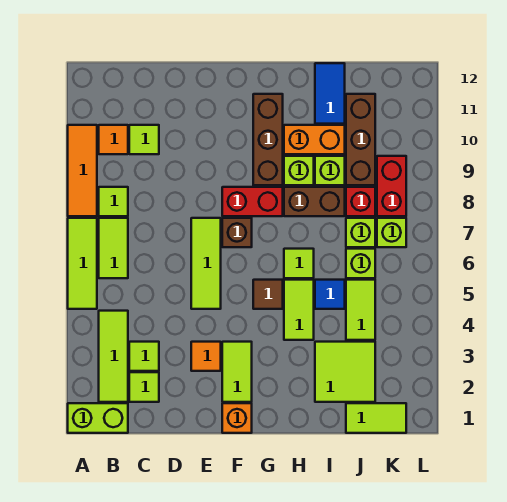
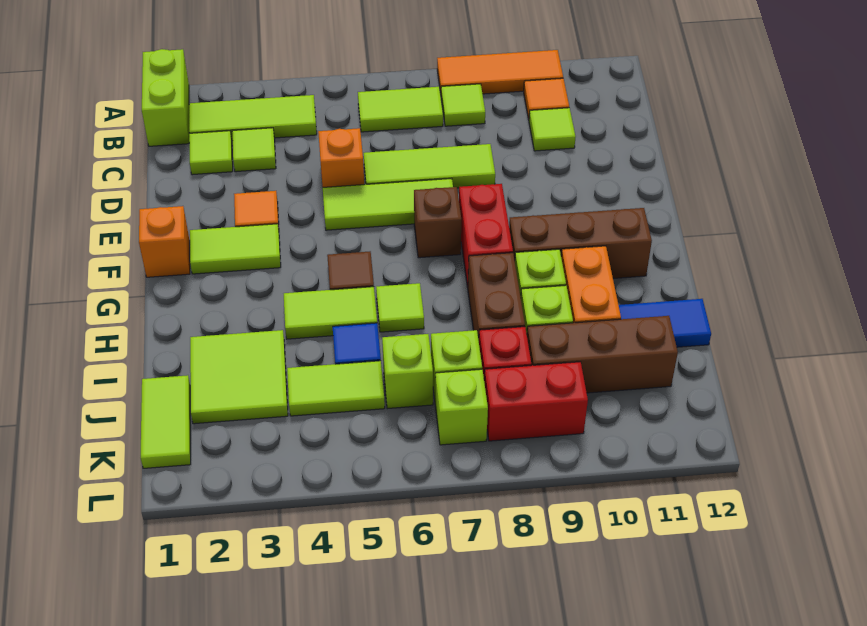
lime tile A5:A7 level 1 -> lime tile D6:D8 level 1
none -> orange brick D5 level 1

